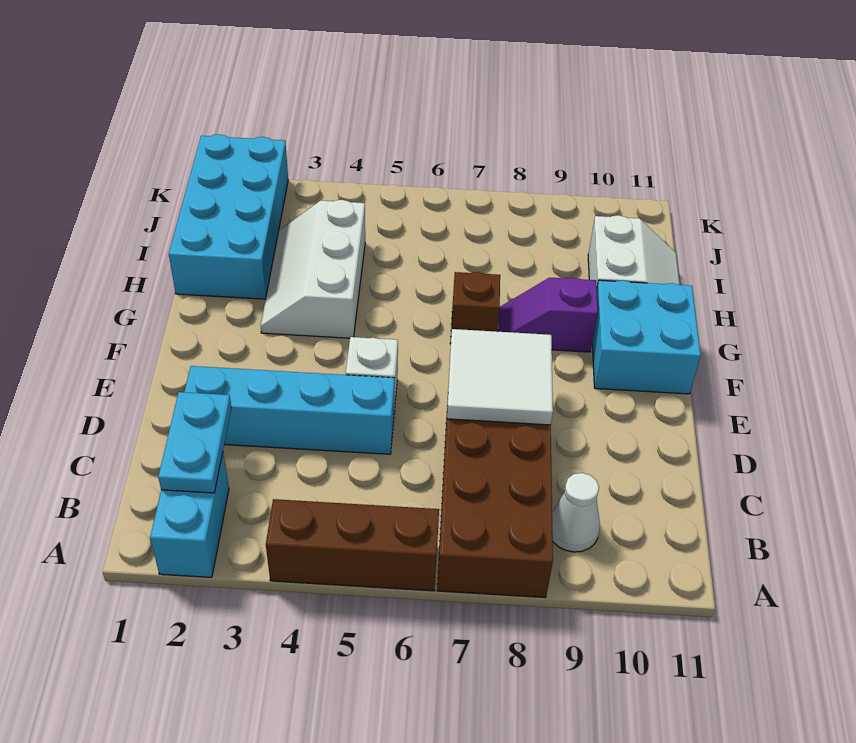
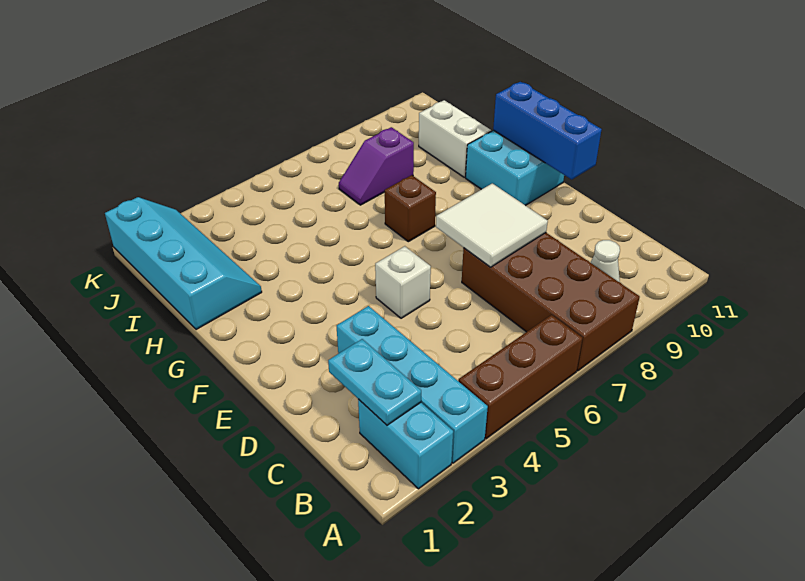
cyan brick D2:D5 level 1 -> cyan brick A3:D3 level 1
none -> blue brick E11:G11 level 2
white slope G3:I4 level 1 top 4 -> none
purple slope G8:G9 level 1 top 9 -> purple slope I7:I8 level 1 top 8
cyan brick H1:K2 level 1 -> cyan slope H1:K2 level 1 top 1

